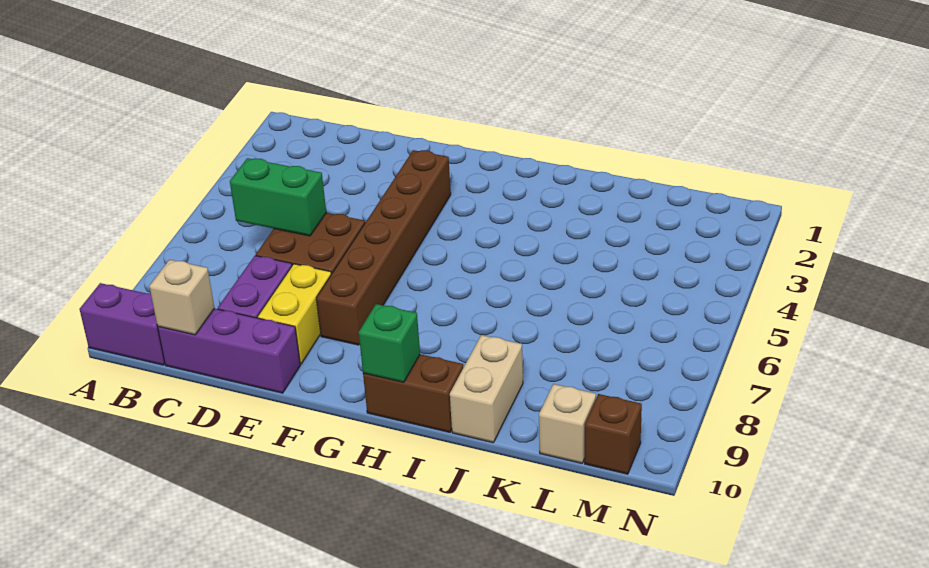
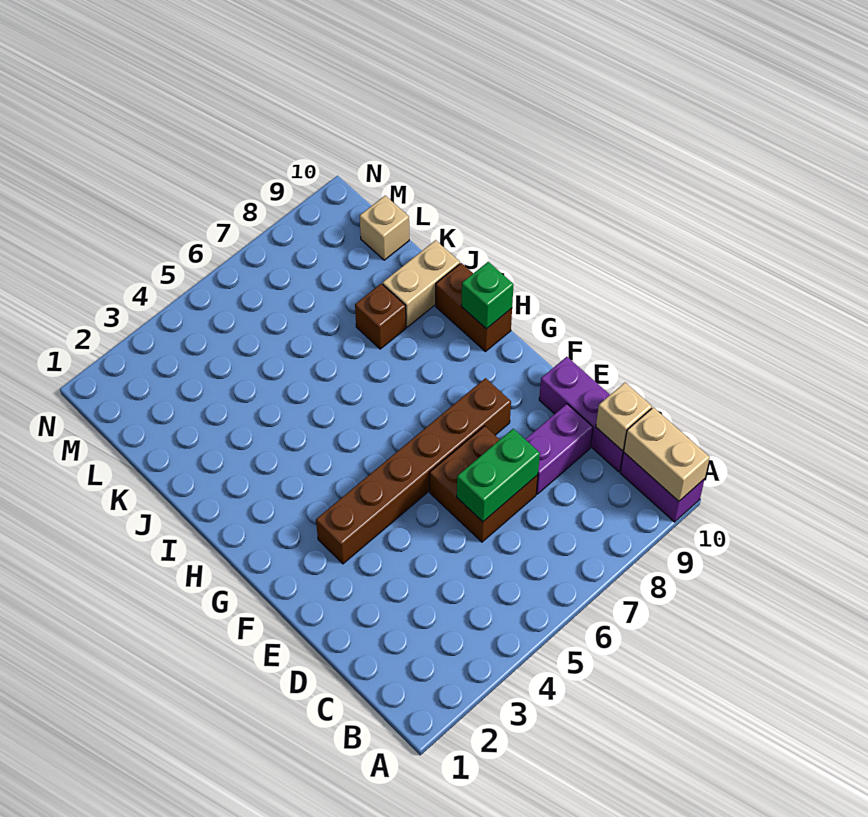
none -> tan brick A10:B10 level 2
green brick C6:D6 level 2 -> green brick D6:D7 level 2
yellow brick E8:E9 level 1 -> none
brown brick M10 level 1 -> brown brick J8 level 1

